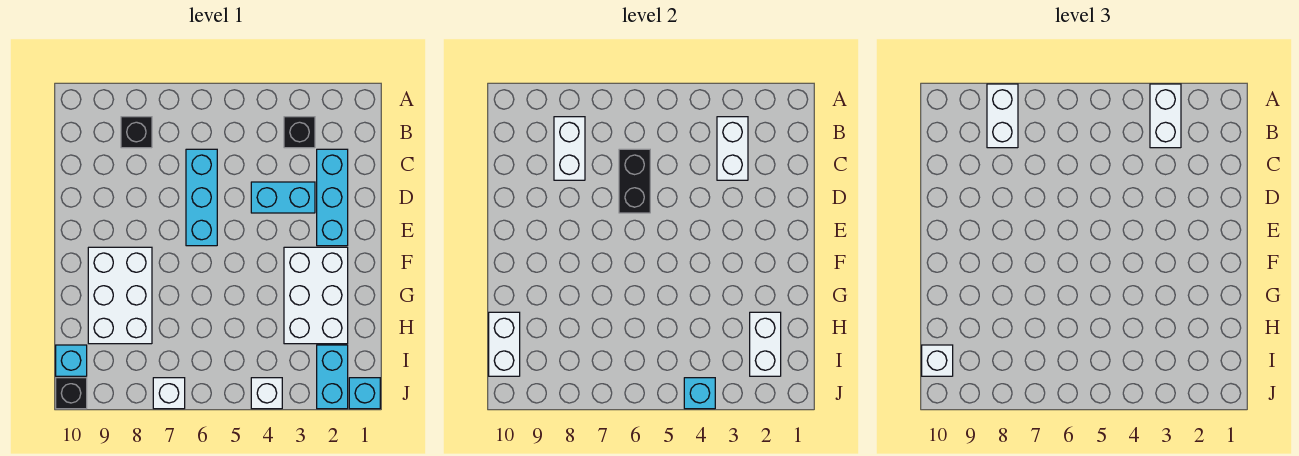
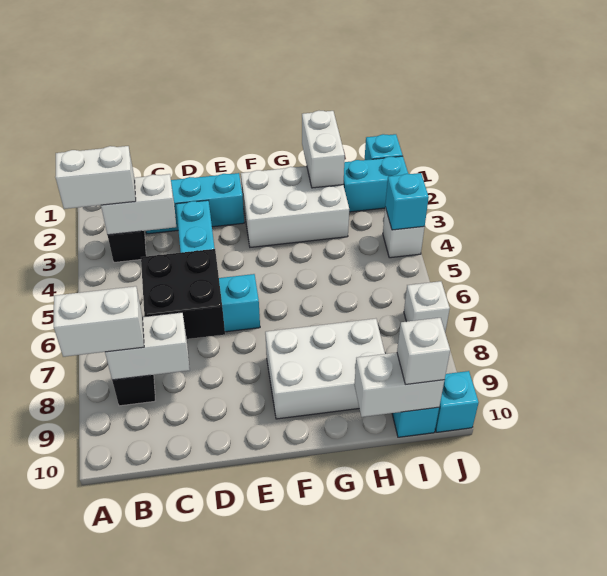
black brick C6:D6 level 2 -> black brick C6:D7 level 2
white brick H2:I2 level 2 -> white brick H1:H2 level 2
black brick J10 level 1 -> cyan brick J10 level 1

